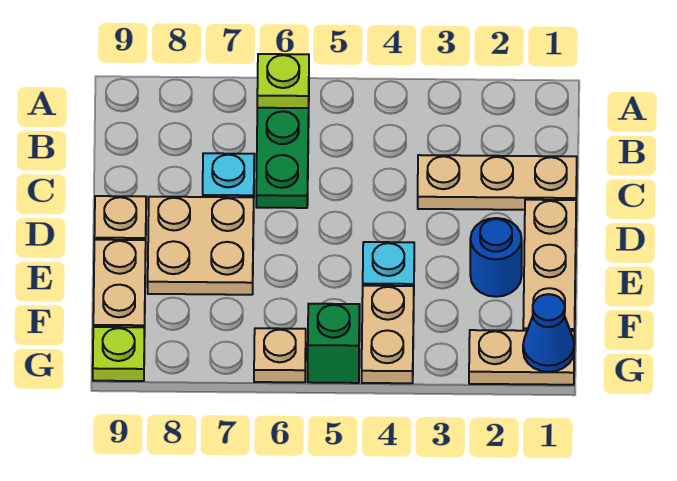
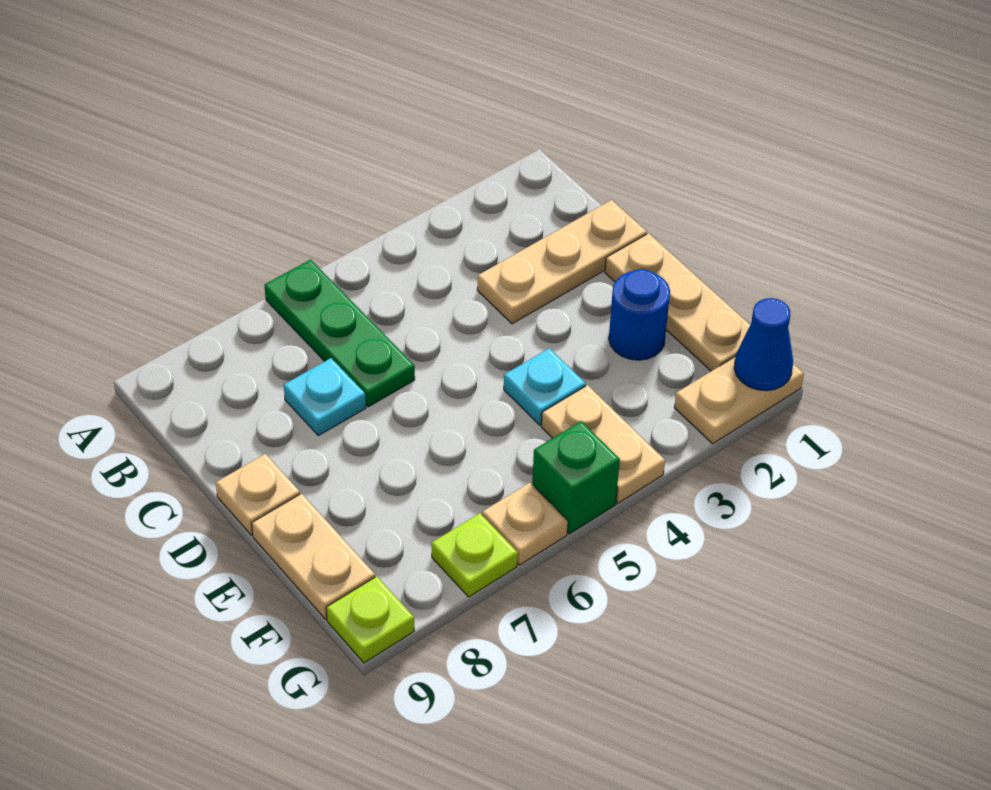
lime plate A6 level 2 -> lime plate G7 level 1
tan plate D7:E8 level 1 -> none

